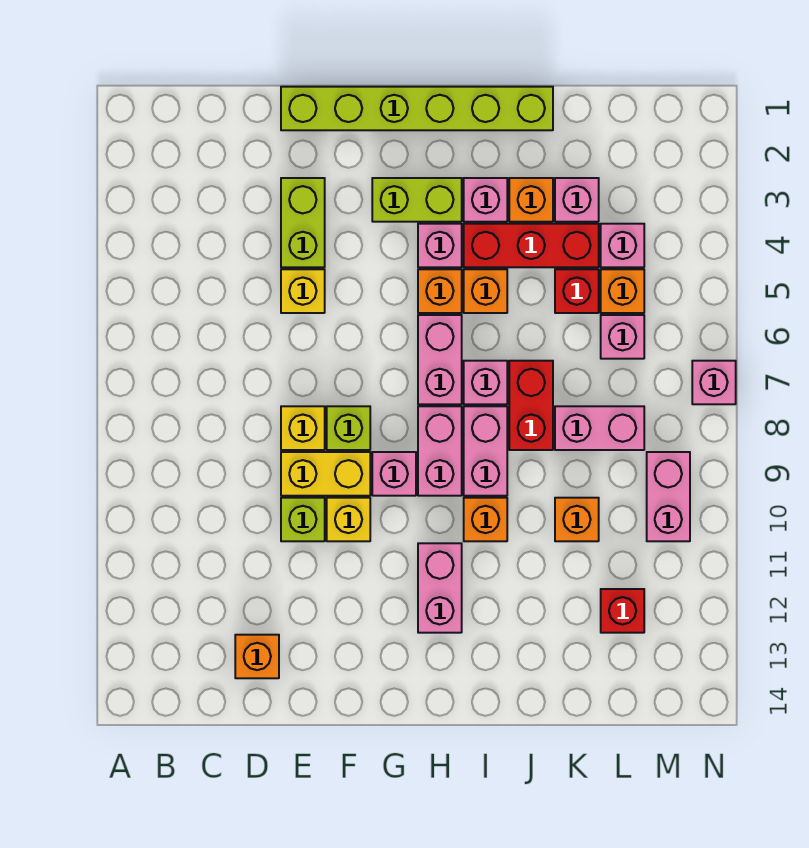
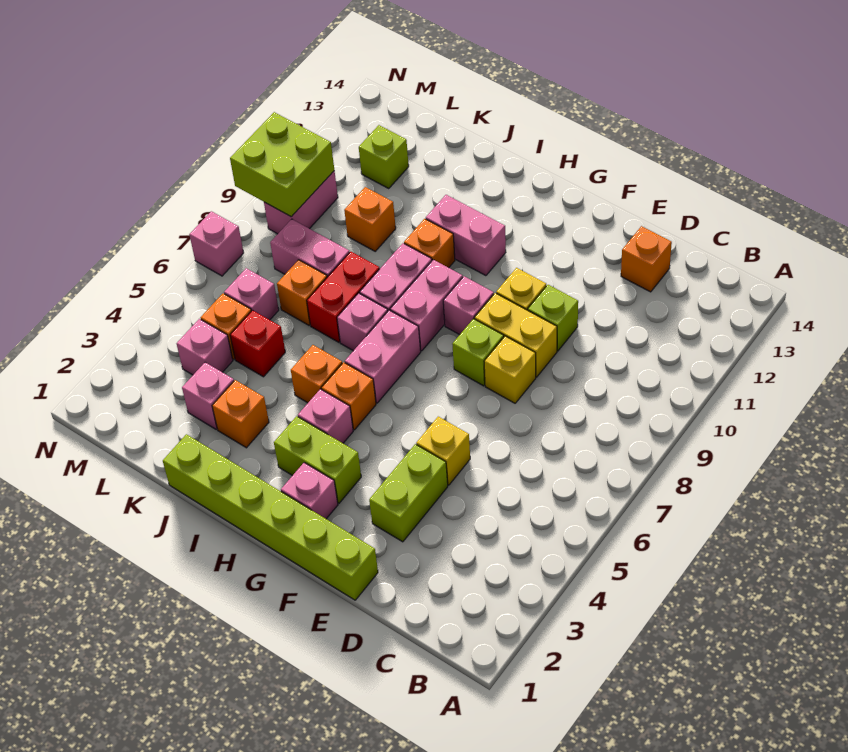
pink brick H11:H12 level 1 -> pink brick H11:I11 level 1
pink brick I3 level 1 -> pink brick G2 level 1
red brick I4:K4 level 1 -> none
none -> orange brick K7 level 1
red brick L12 level 1 -> lime brick L12 level 1
none -> lime brick M9:N10 level 2

